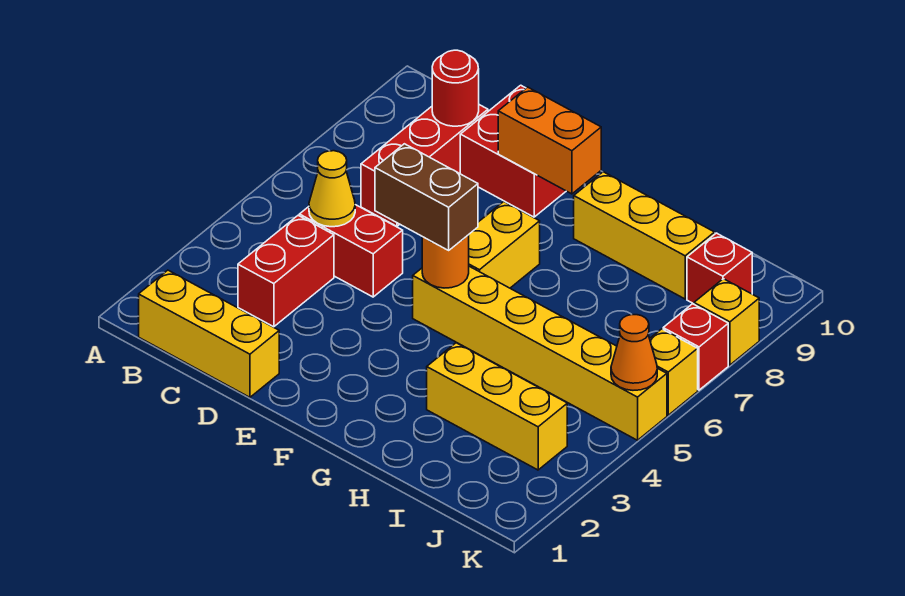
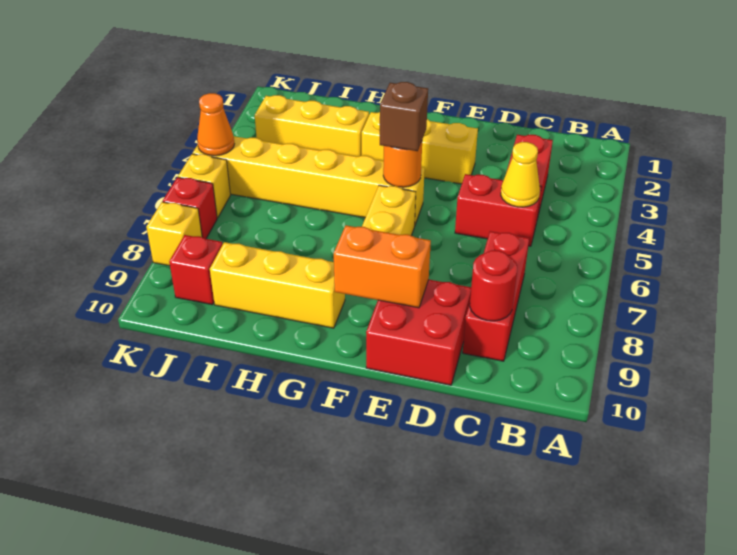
yellow brick B1:D1 level 1 -> yellow brick E3:G3 level 1
brown brick E5:F5 level 3 -> brown brick F5 level 3

